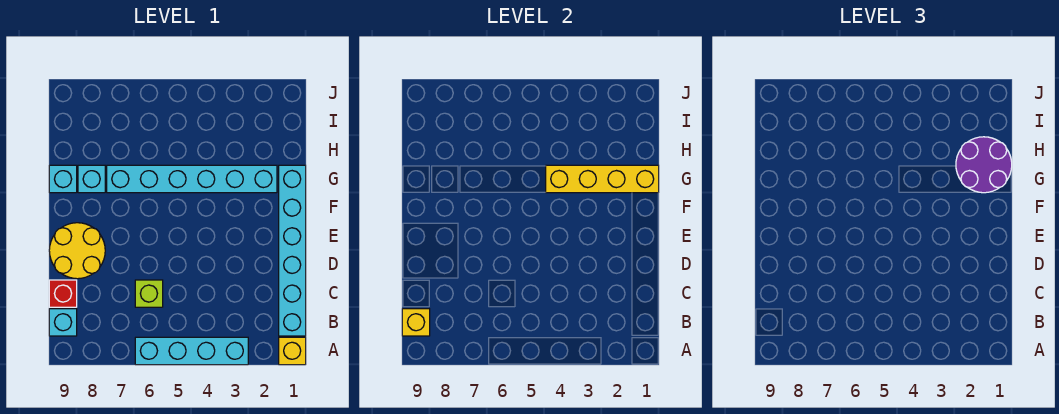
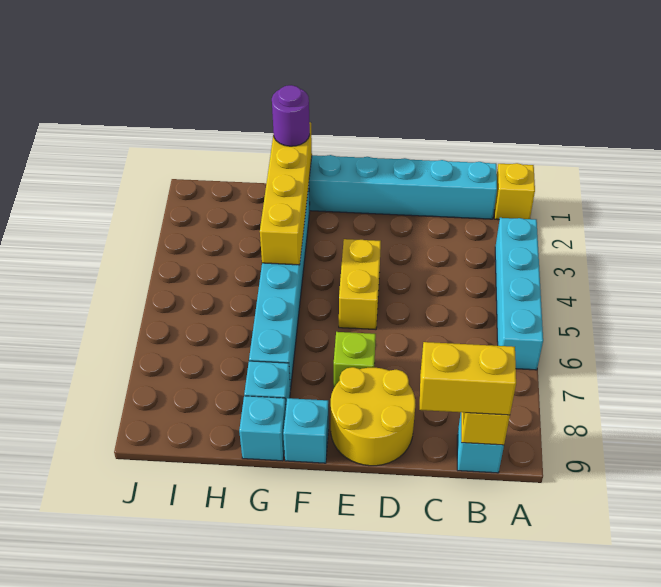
none -> yellow brick B9:C9 level 3
lime brick C6 level 1 -> lime brick E7 level 1
red brick C9 level 1 -> none
none -> yellow brick E4:E5 level 1
none -> cyan brick F9 level 1
purple round brick G1:H2 level 3 -> purple round brick G1 level 3

